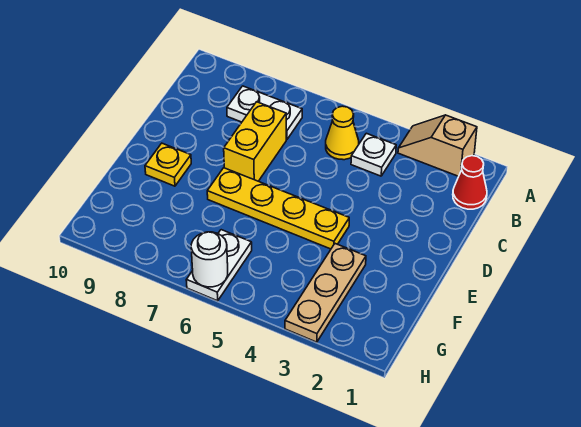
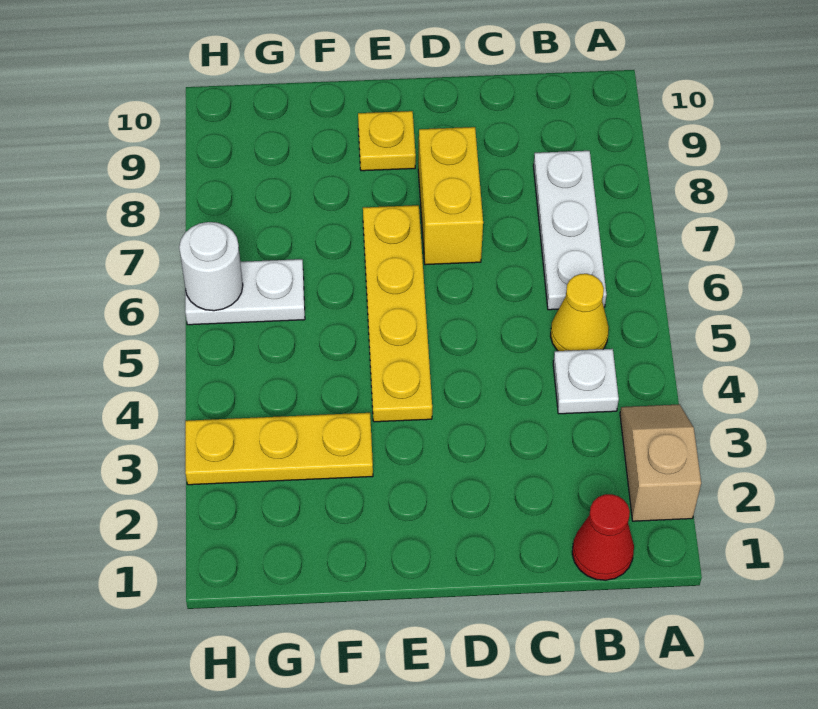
white plate B7:B8 level 1 -> white plate B6:B8 level 1
yellow brick C7:D7 level 1 -> yellow brick D7:D8 level 1
tan plate F3:H3 level 1 -> yellow plate F3:H3 level 1

